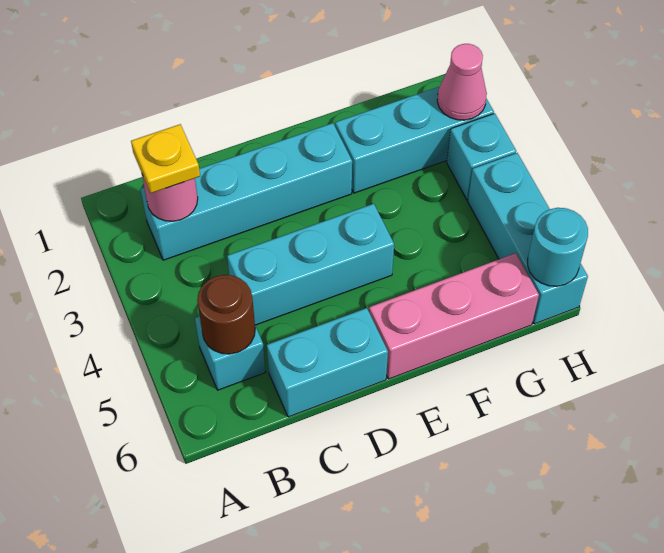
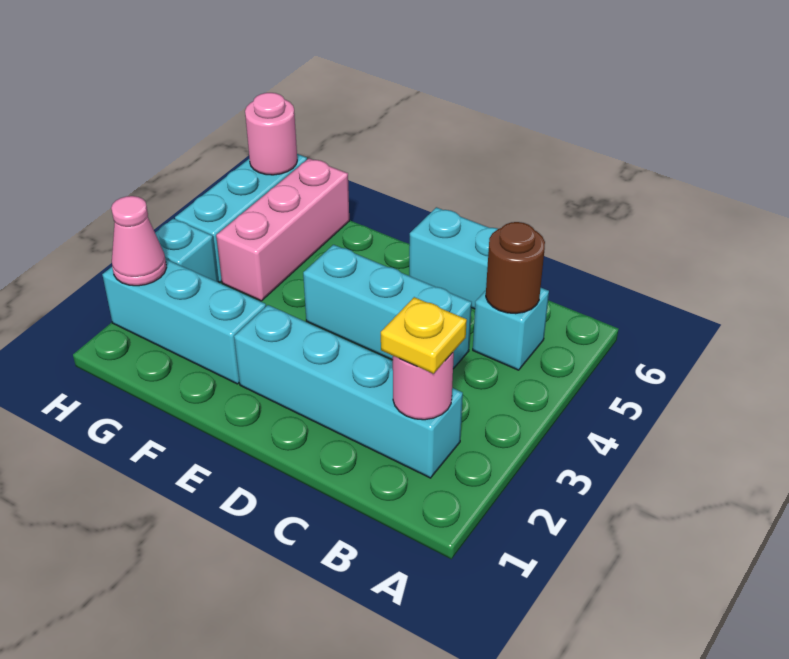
pink brick E6:G6 level 1 -> pink brick G4:G6 level 1
cyan round brick H6 level 2 -> pink round brick H6 level 2

